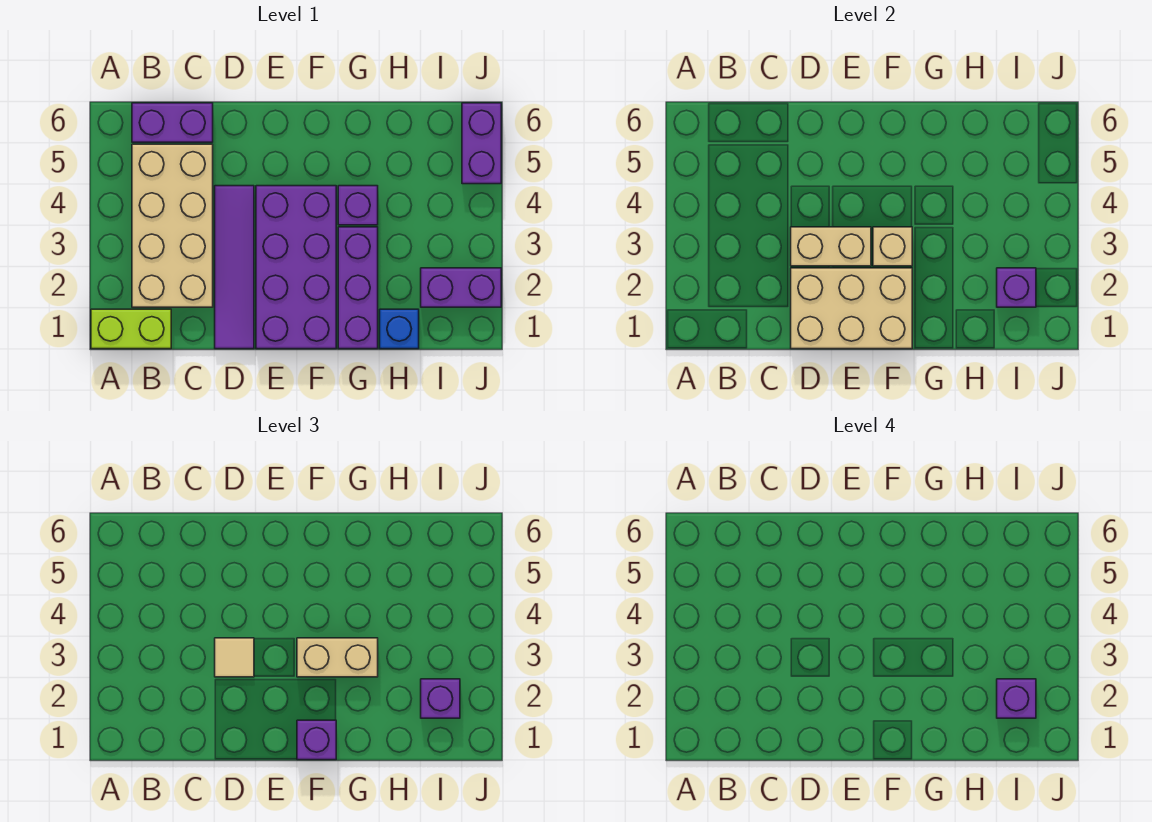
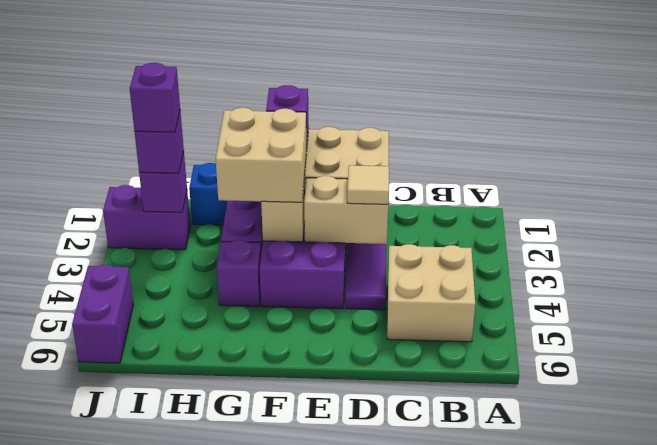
lime brick A1:B1 level 1 -> none
tan brick B2:C5 level 1 -> tan brick B4:C5 level 1
purple brick B6:C6 level 1 -> none
tan brick F3:G3 level 3 -> tan brick F2:G3 level 3

